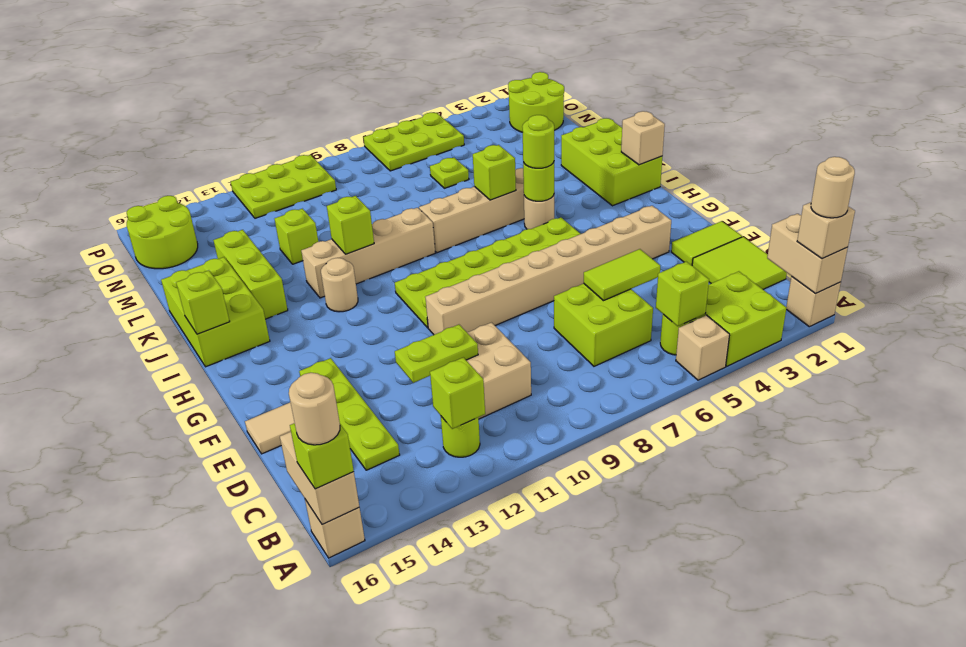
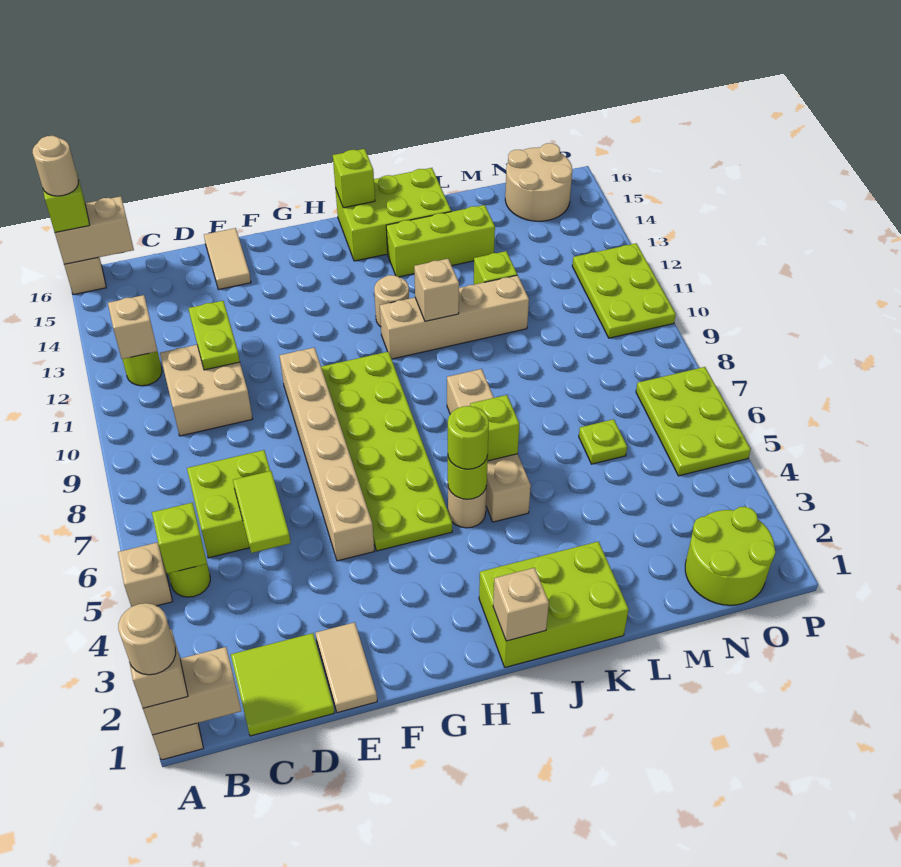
lime brick A3:B4 level 1 -> none
lime brick B12 level 2 -> tan brick B12 level 2
lime plate C14:F14 level 1 -> none
lime tile E1:E2 level 1 -> tan tile E1:E2 level 1
tan brick F3:F10 level 1 -> tan brick F5:F10 level 1
tan brick J9:J12 level 1 -> tan brick I11:L11 level 1
lime brick J11 level 2 -> tan brick J11 level 2
lime round brick N15:O16 level 1 -> tan round brick N15:O16 level 1

